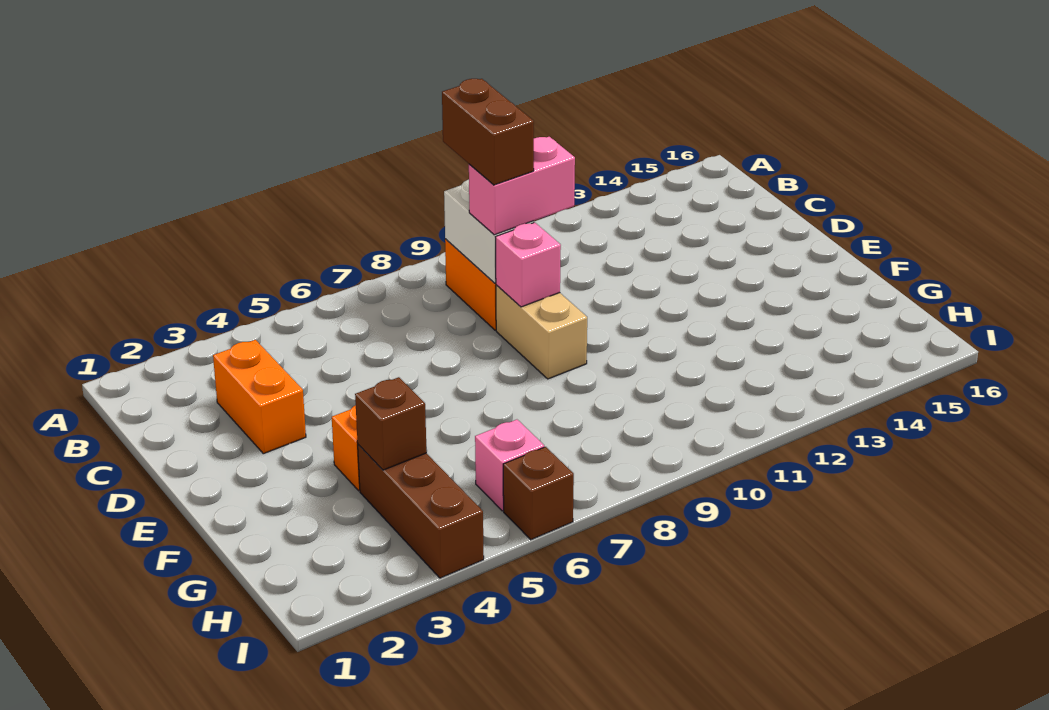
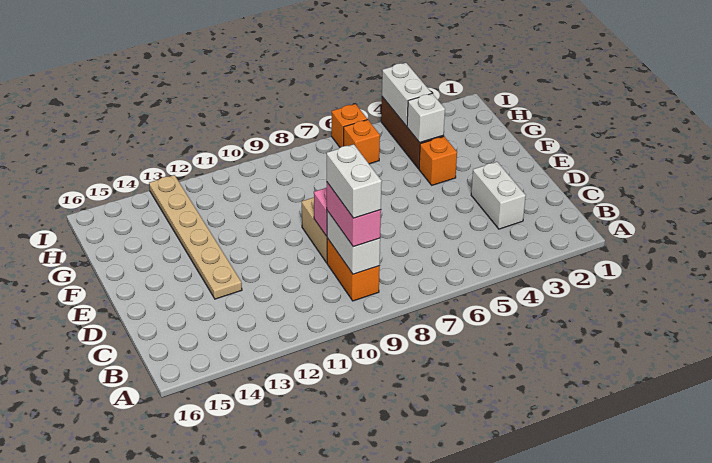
brown brick B9:C9 level 4 -> white brick B9:C9 level 4
orange brick C3:D3 level 1 -> white brick C3:D3 level 1
pink brick C9:C10 level 3 -> pink brick B9:C9 level 3
none -> tan plate D13:I13 level 1
brown brick G4 level 2 -> white brick G4 level 2
none -> white brick H4:I4 level 2
pink brick H6 level 1 -> orange brick H6 level 1
brown brick I6 level 1 -> orange brick I6 level 1

